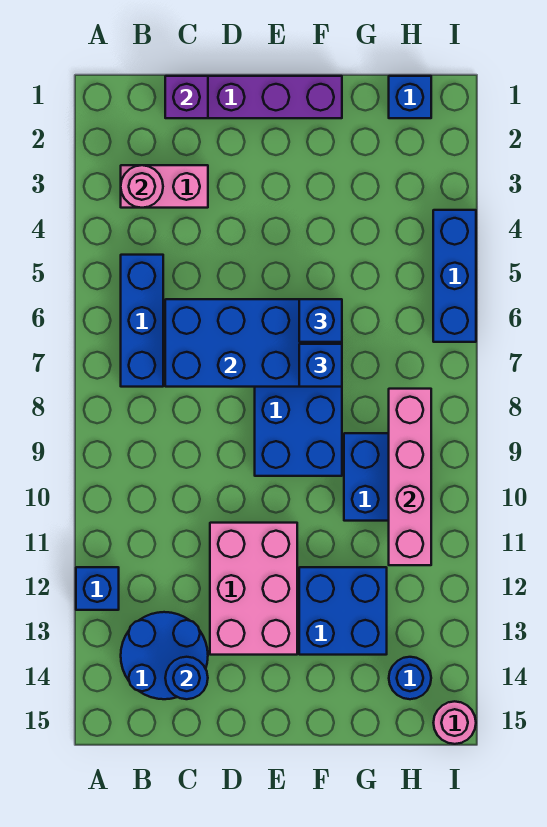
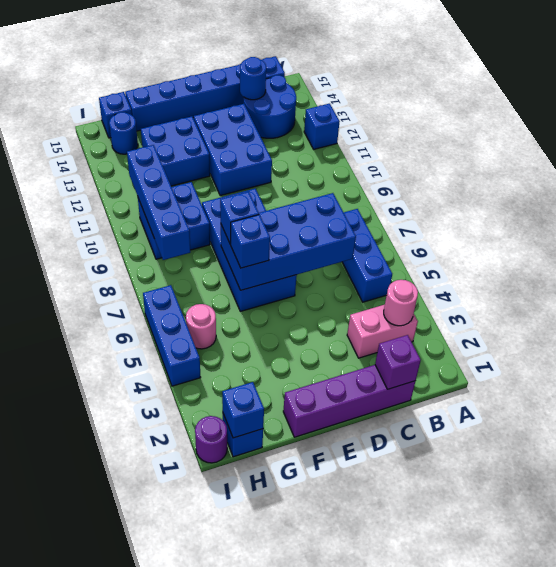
none -> blue brick B15:G15 level 1
pink brick D11:E13 level 1 -> blue brick D11:E13 level 1
none -> blue brick H1 level 2
pink brick H8:H11 level 2 -> blue brick H8:H11 level 2
none -> blue brick H15 level 1
none -> purple round brick I1 level 1
pink round brick I15 level 1 -> pink round brick H5 level 1

